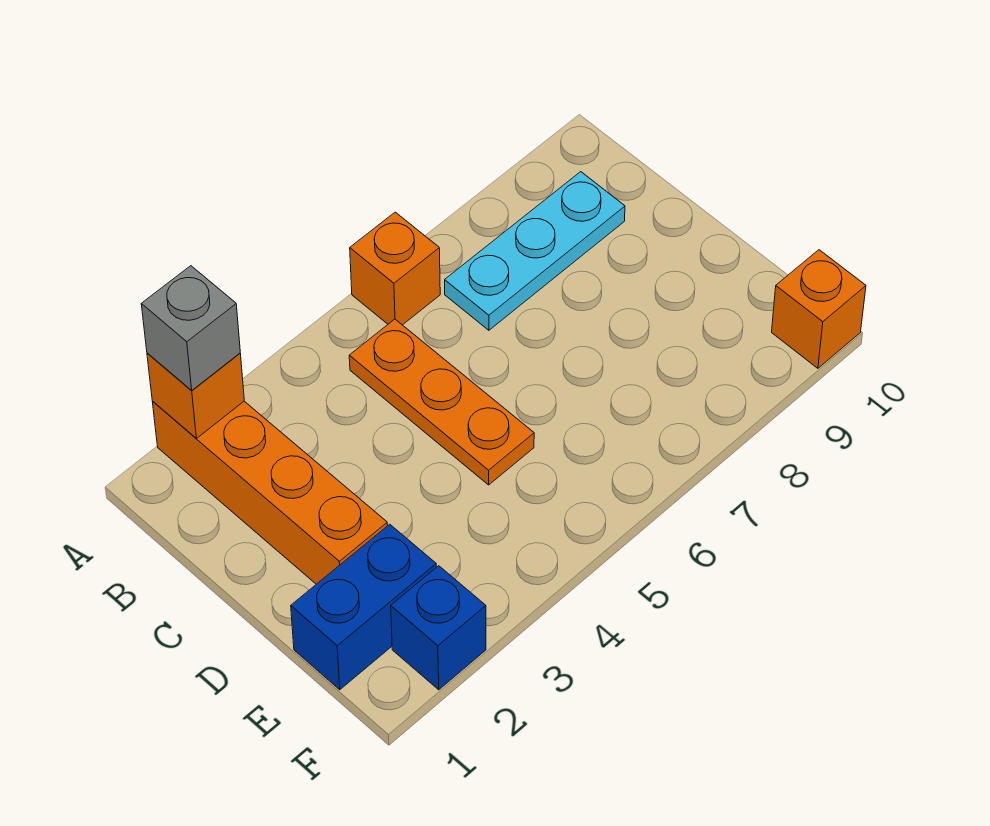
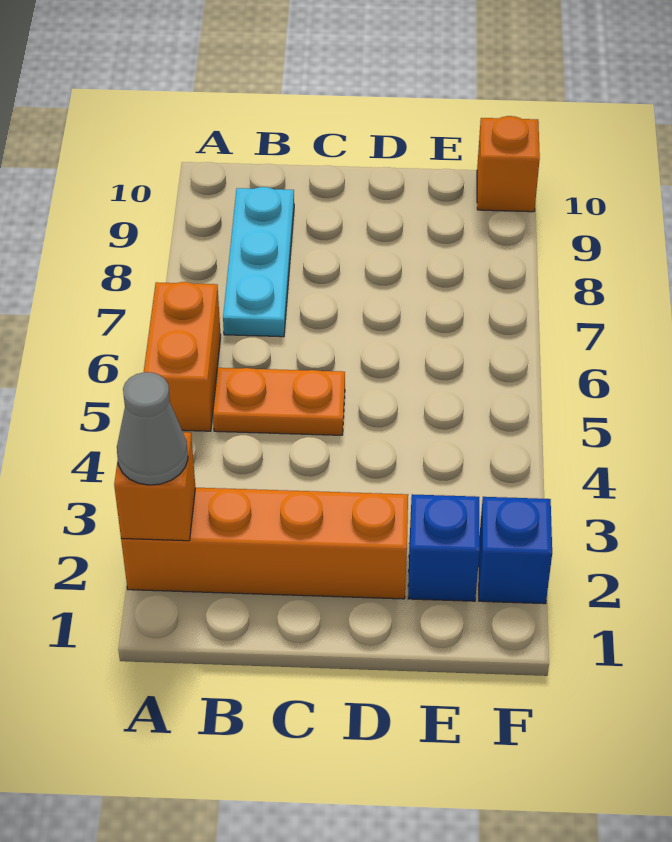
grey brick A2 level 3 -> grey cone A2 level 3
orange brick A6 level 1 -> orange brick A5:A6 level 1
orange plate B5:D5 level 1 -> orange plate B5:C5 level 1
blue brick E1:E2 level 1 -> blue brick E2 level 1

